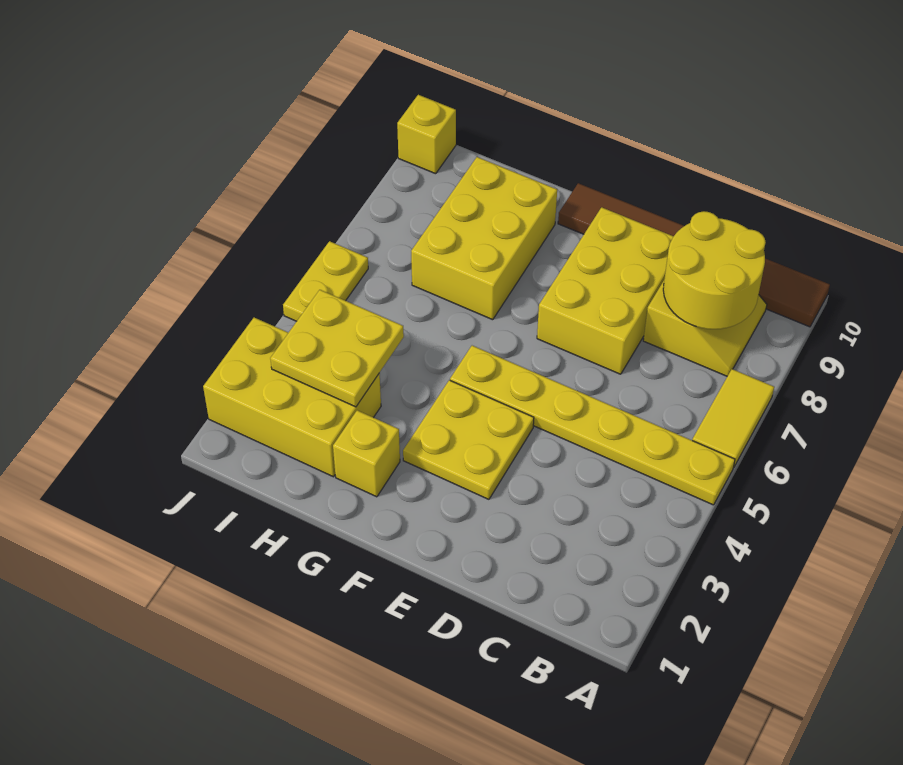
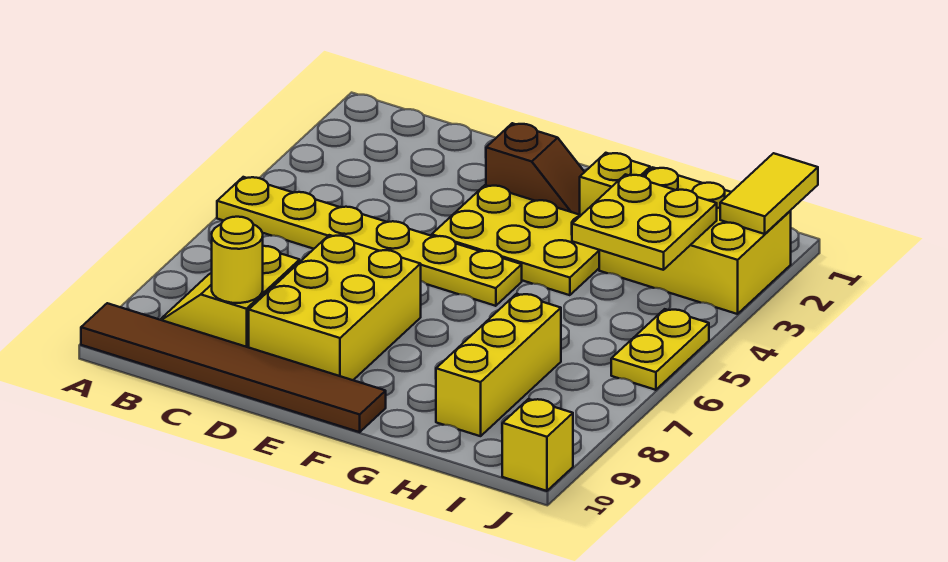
yellow tile A6:A7 level 1 -> yellow tile J1:J2 level 2
yellow round brick B8:C9 level 2 -> yellow round brick C9 level 2
none -> brown slope E2:F2 level 1 top E
yellow plate E3:F4 level 1 -> yellow plate E3:G4 level 1
yellow brick G7:H9 level 1 -> yellow brick H7:H9 level 1

